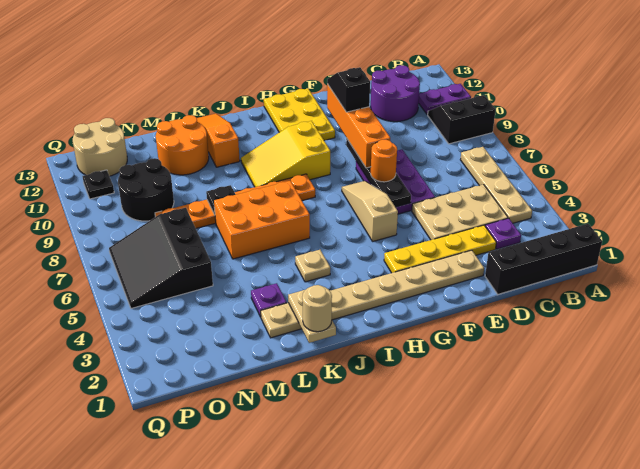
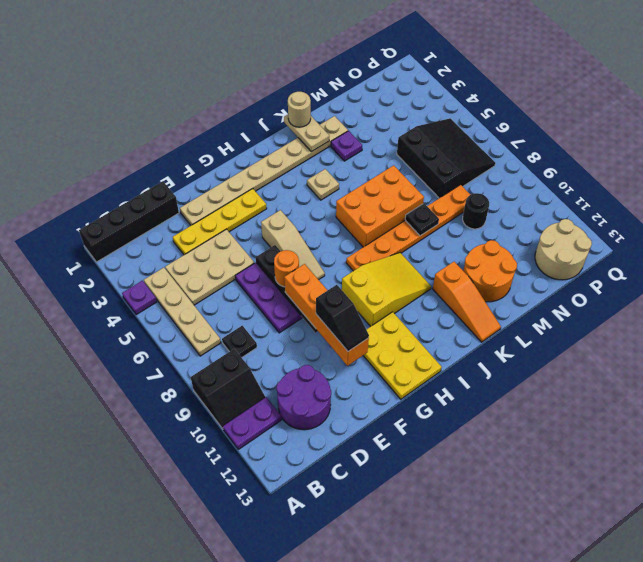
purple plate C3 level 1 -> purple plate A4 level 1
black round brick N9:O10 level 1 -> black round brick N9 level 1
black plate P11 level 1 -> black plate C8 level 1

